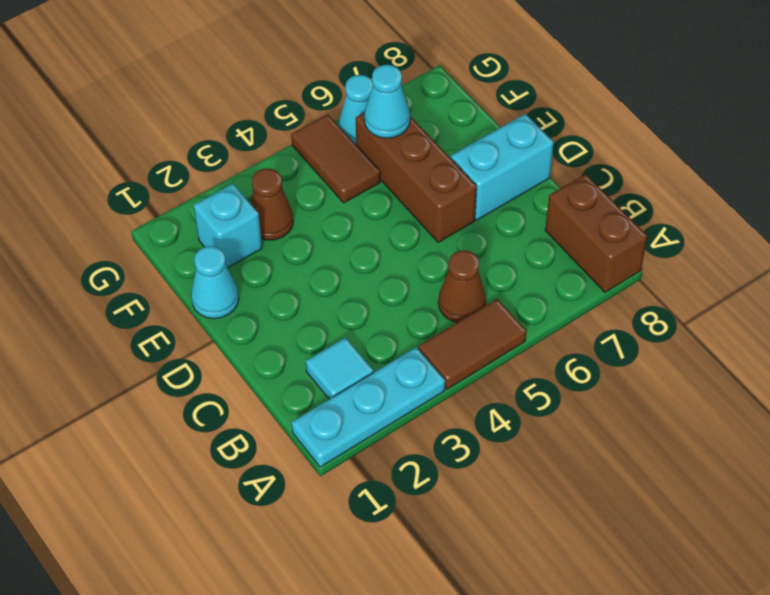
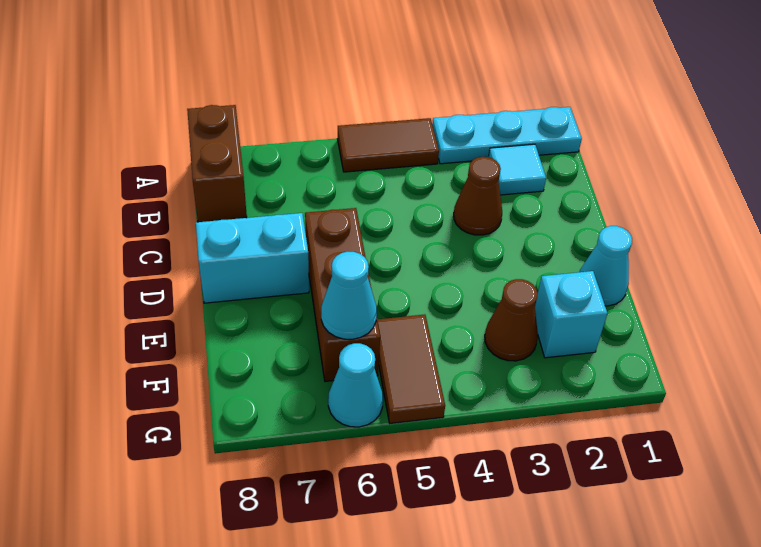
brown cone B5 level 1 -> brown cone C3 level 1

